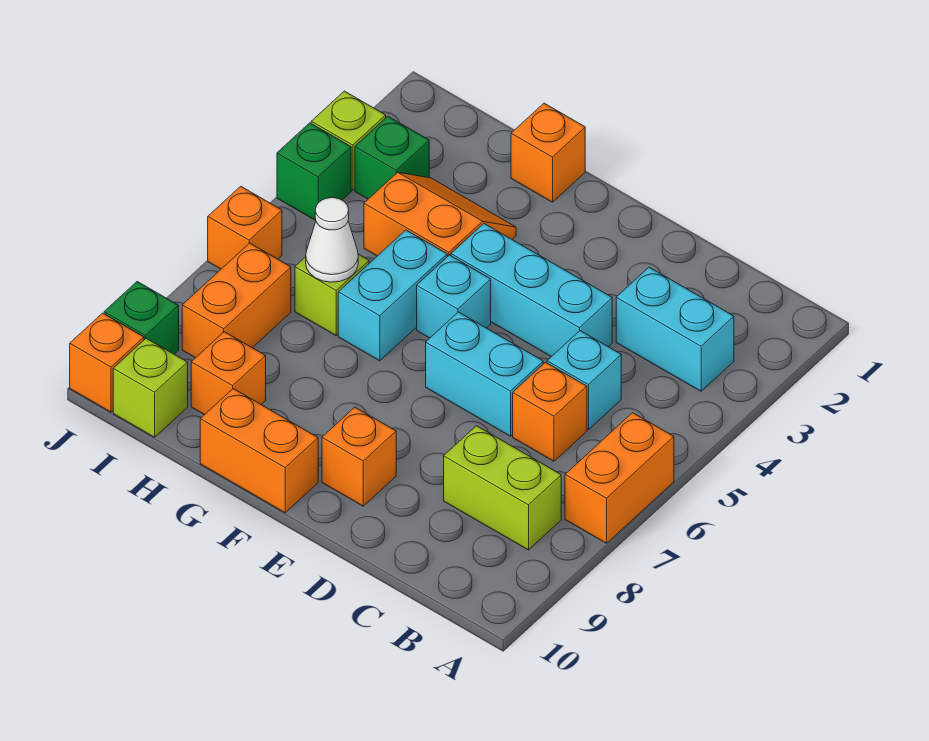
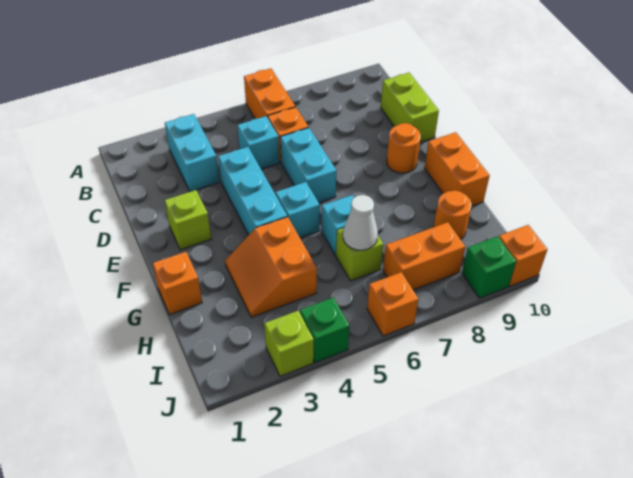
orange brick A6:A7 level 1 -> orange brick A6:B6 level 1
lime brick B8:C8 level 1 -> lime brick C10:D10 level 1
orange brick E9 level 1 -> orange round brick E9 level 1
cyan brick G5:G6 level 1 -> cyan brick G6 level 1
orange brick H9 level 1 -> orange round brick H9 level 1
green brick I3 level 1 -> none
lime brick I10 level 1 -> lime brick E2 level 1

